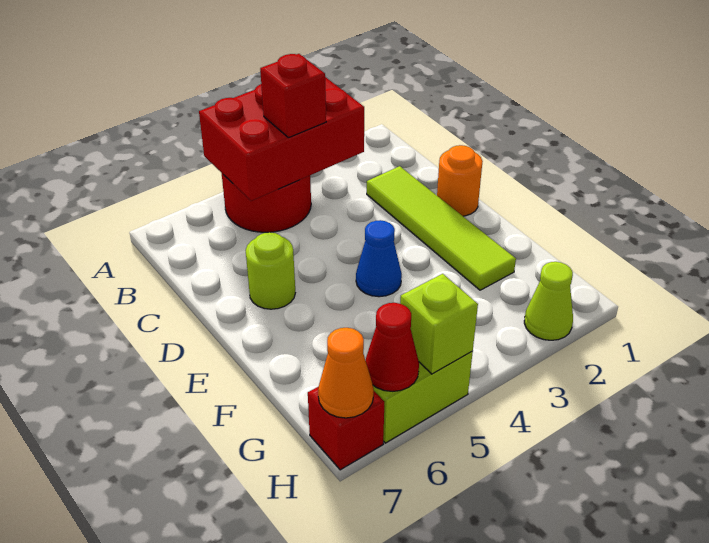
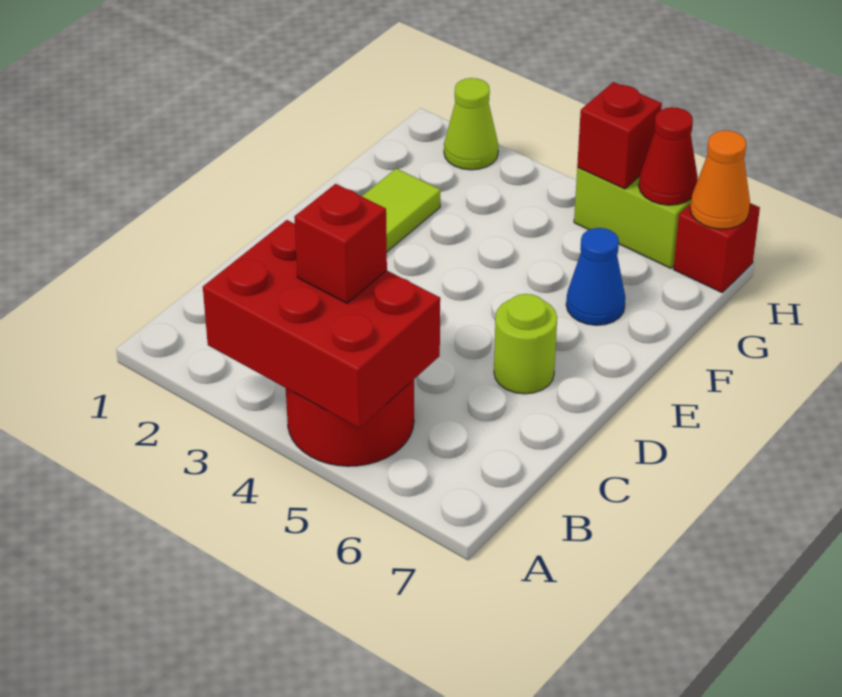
orange round brick D1 level 1 -> none
blue cone E4 level 1 -> blue cone F6 level 1
lime brick H5 level 2 -> red brick H5 level 2

